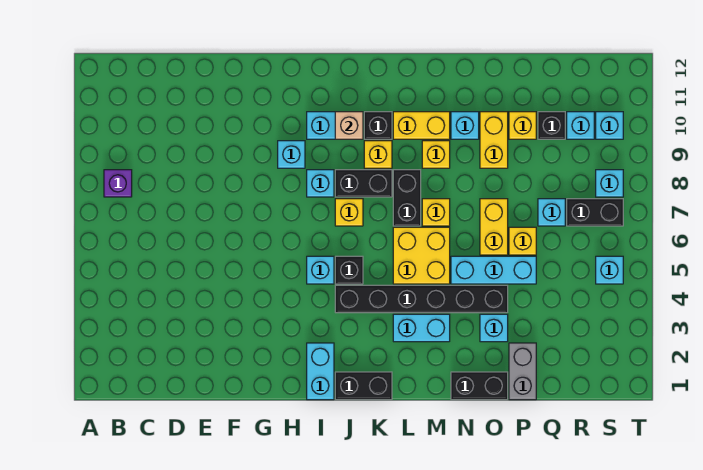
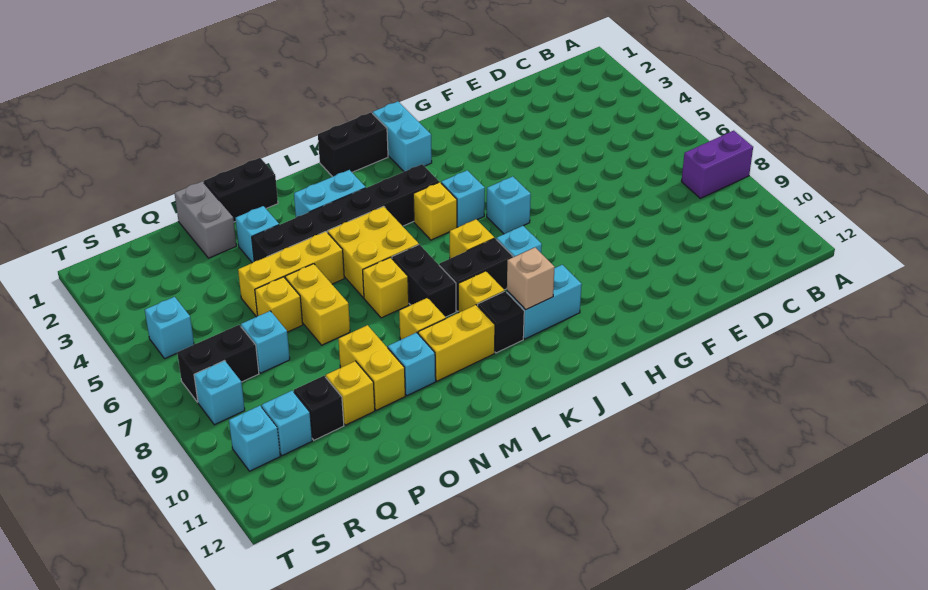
purple brick B8 level 1 -> purple brick A8:B8 level 1
cyan brick H9 level 1 -> cyan brick H6 level 1
black brick J5 level 1 -> yellow brick J5 level 1
cyan brick N5:P5 level 1 -> yellow brick N5:P5 level 1

